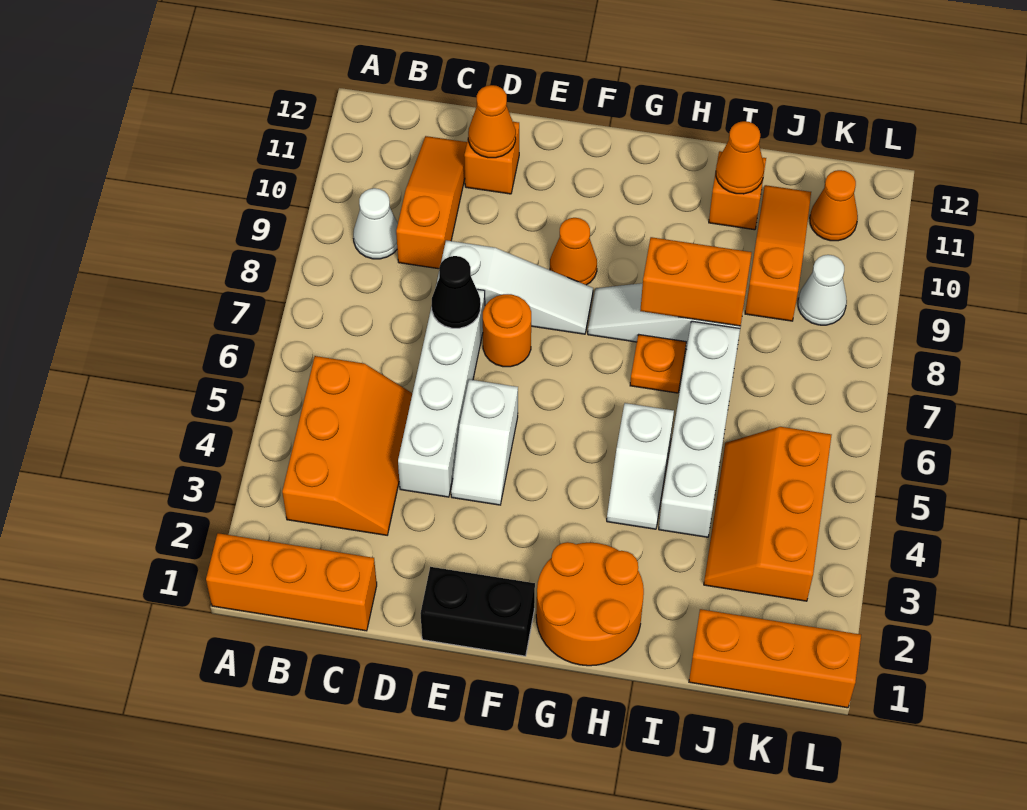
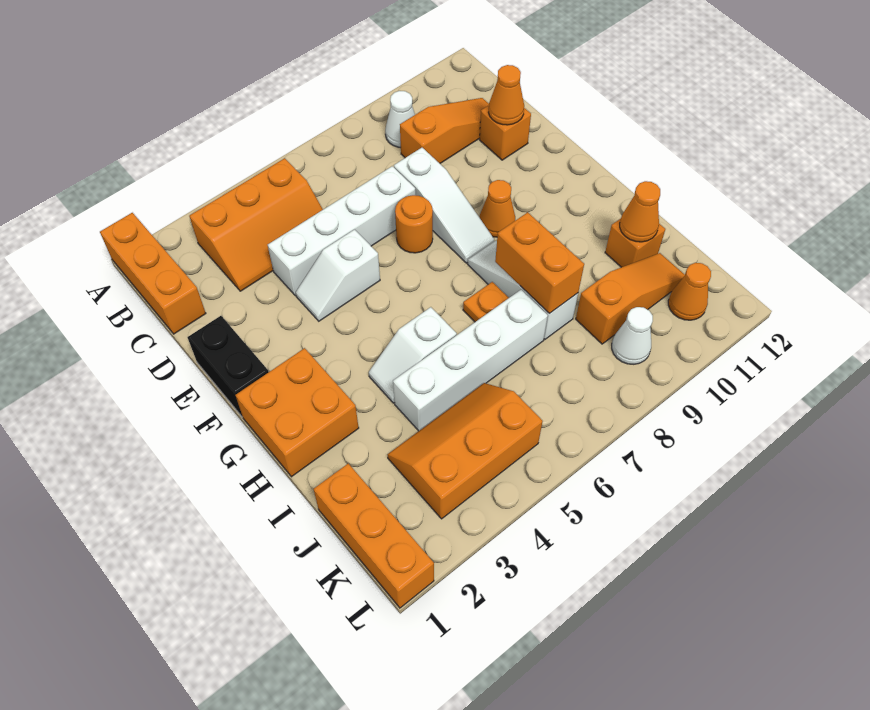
black cone D7 level 2 -> none
orange round brick G1:H2 level 1 -> orange brick G1:H2 level 1

